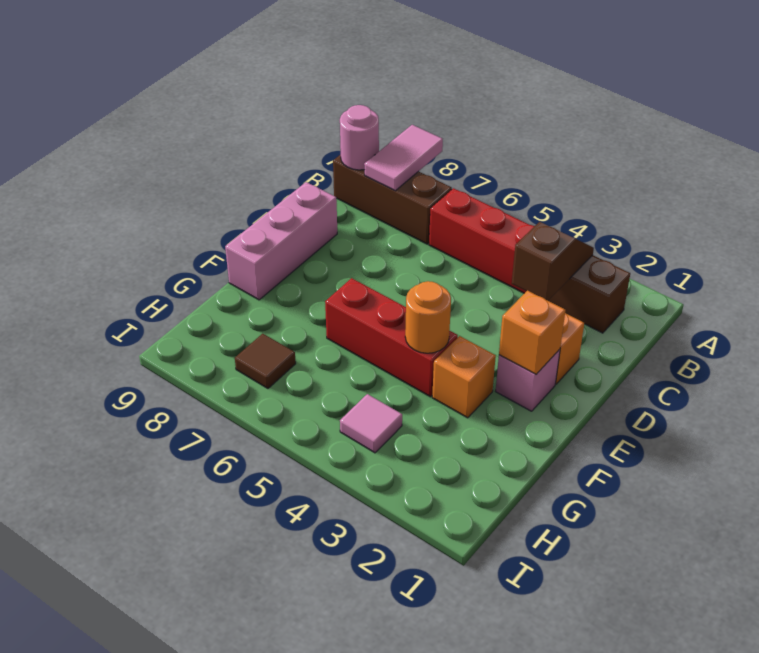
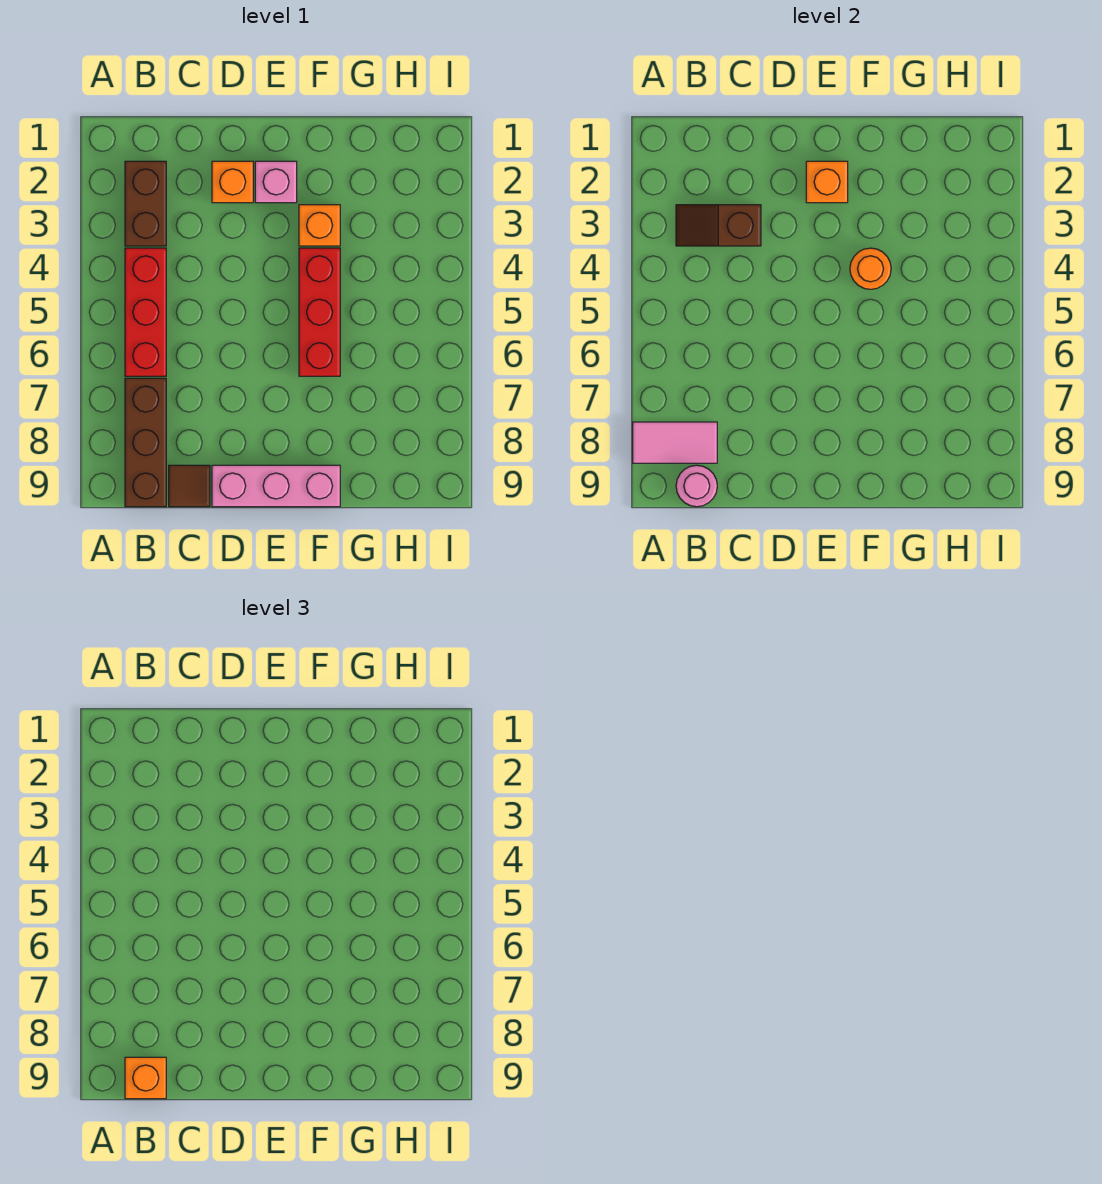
none -> orange brick B9 level 3
pink tile H4 level 1 -> none
brown tile H7 level 1 -> brown tile C9 level 1

